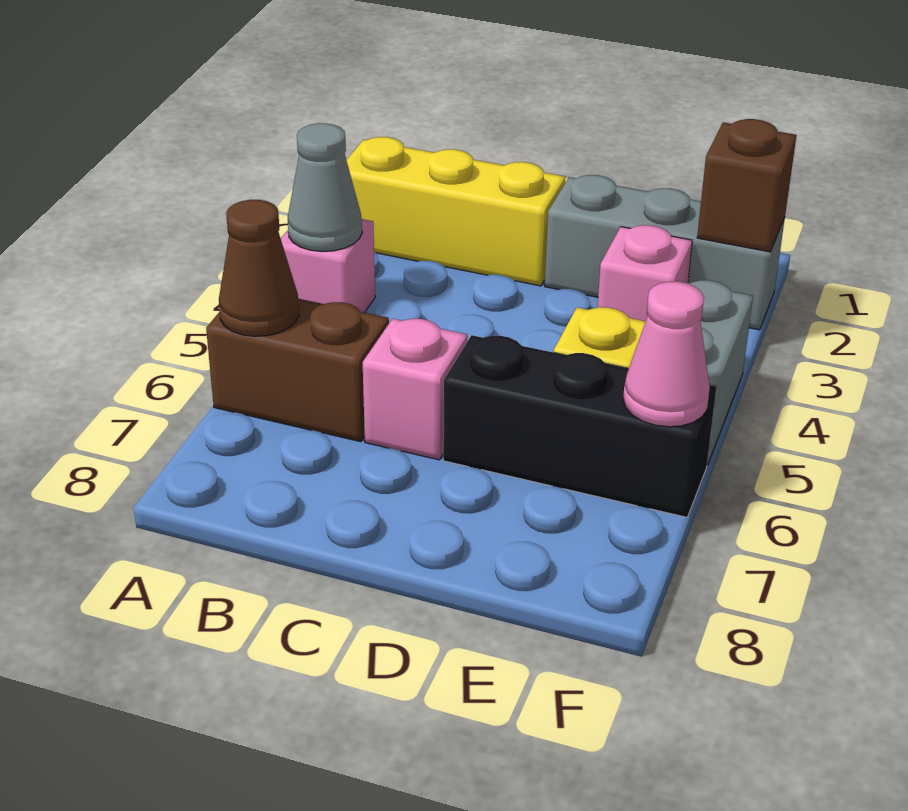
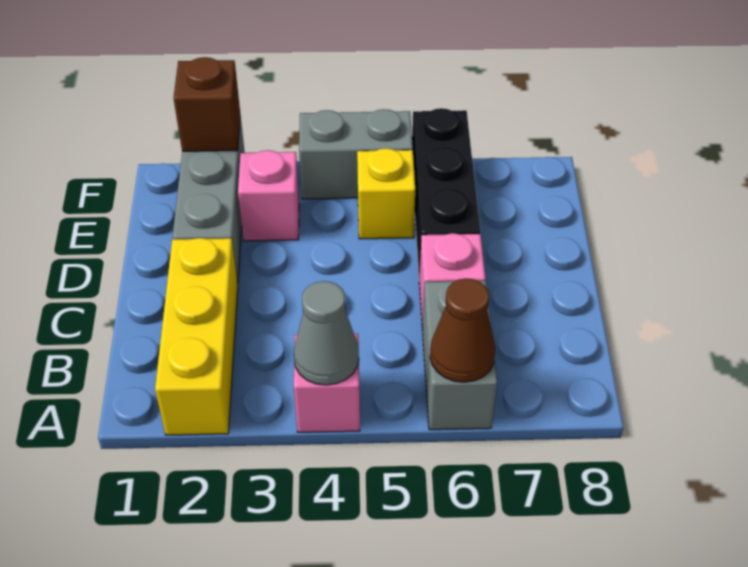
brown brick A6:B6 level 1 -> grey brick A6:B6 level 1
pink cone F6 level 2 -> none

